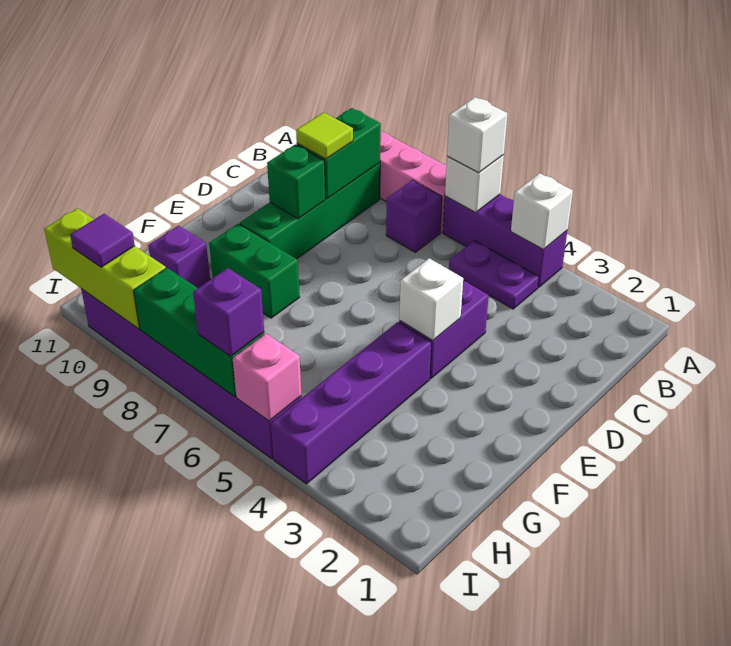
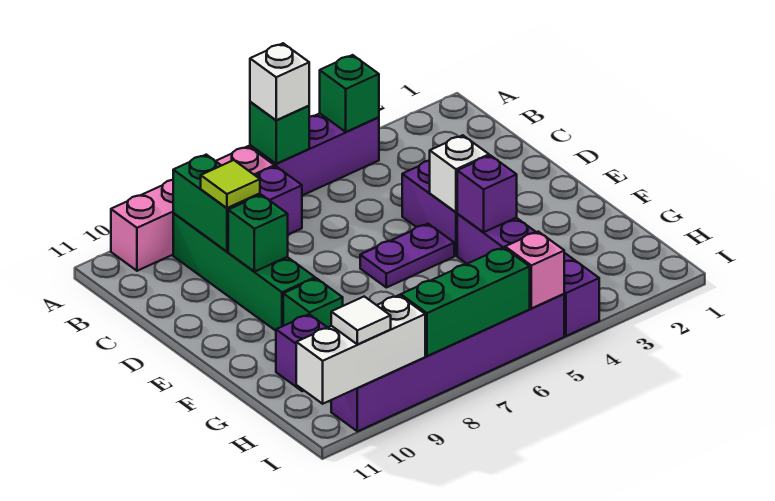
white brick A4 level 2 -> green brick A4 level 2
white brick A6 level 2 -> green brick A6 level 2
purple plate B4:B5 level 1 -> purple plate E5:E6 level 1
green brick F8:F9 level 1 -> green brick F9 level 1
purple brick I6 level 3 -> purple brick F4 level 2
lime brick I9:I11 level 2 -> white brick I9:I11 level 2
purple tile I10 level 3 -> white tile I10 level 3

